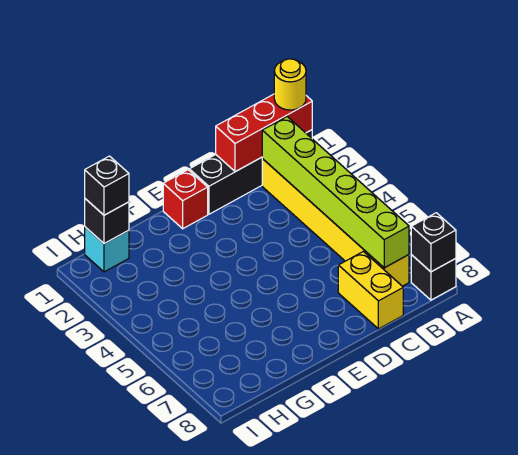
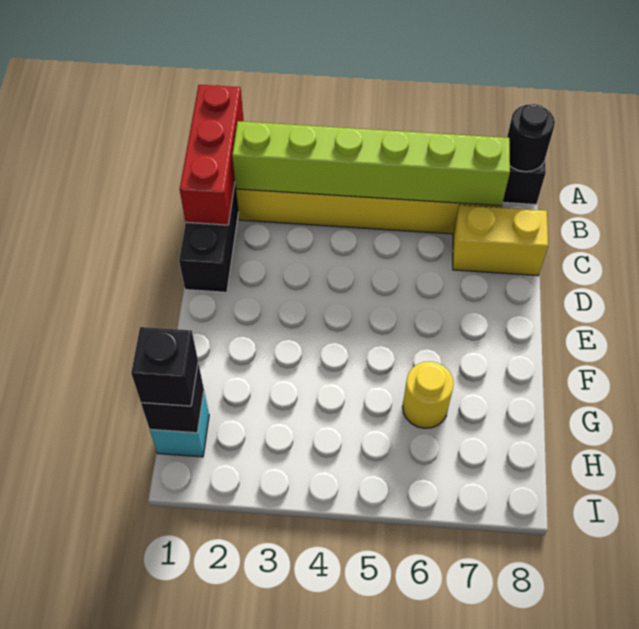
yellow round brick A1 level 3 -> yellow round brick G6 level 1
black brick A8 level 2 -> black round brick A8 level 2
red brick E1 level 1 -> none

